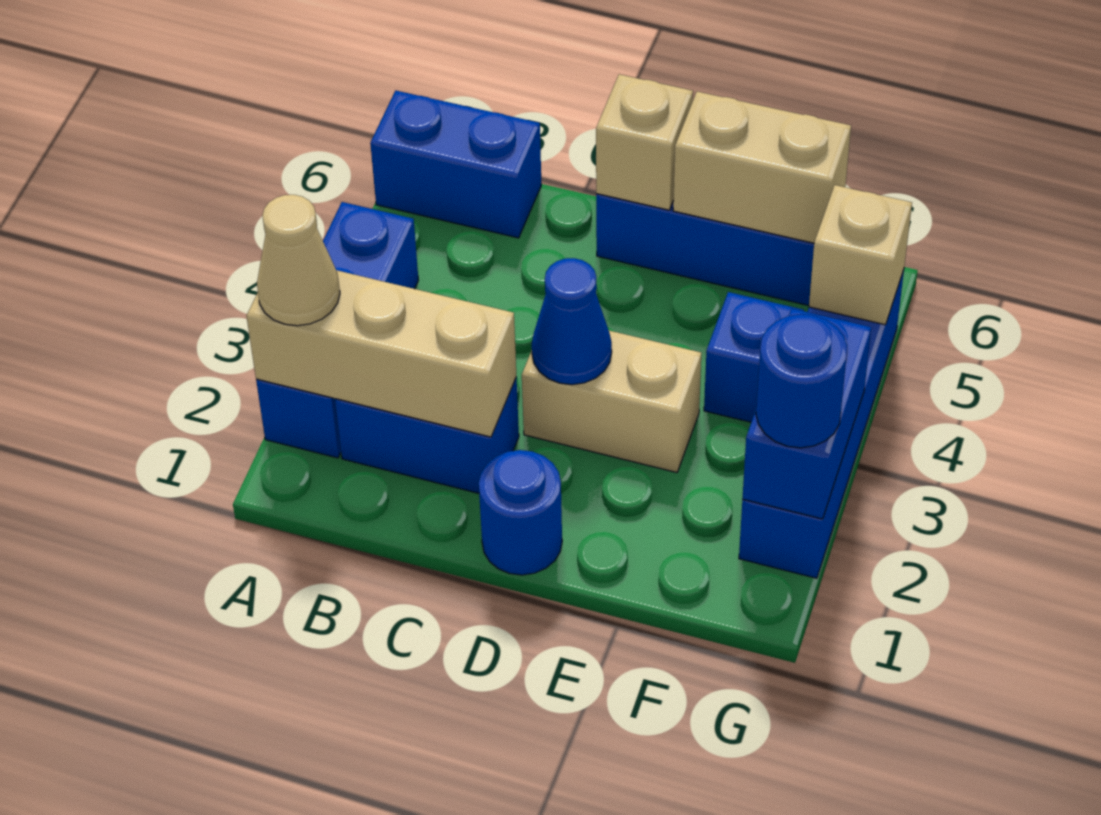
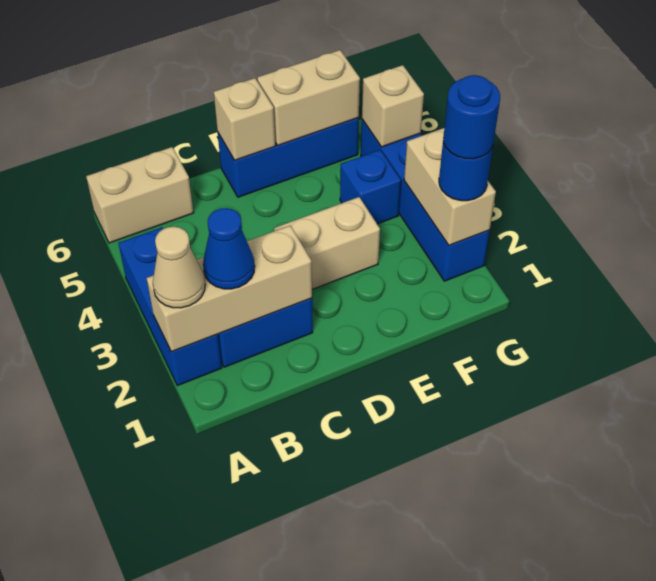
blue brick A6:B6 level 1 -> tan brick A6:B6 level 1
blue round brick D1 level 1 -> blue round brick G2 level 4
blue cone D3 level 2 -> blue cone B2 level 3
blue brick G2:G3 level 2 -> tan brick G2:G3 level 2

